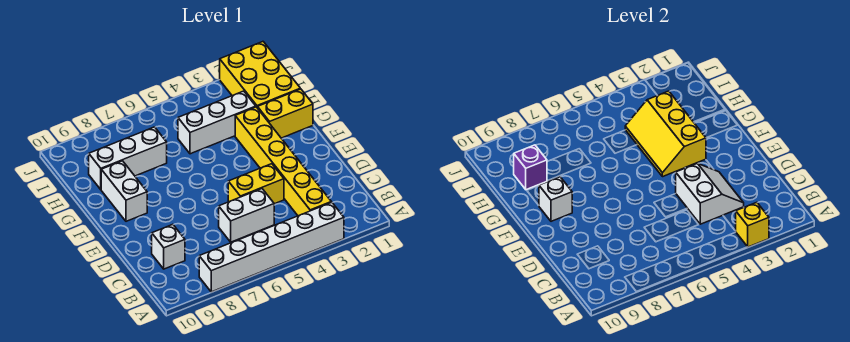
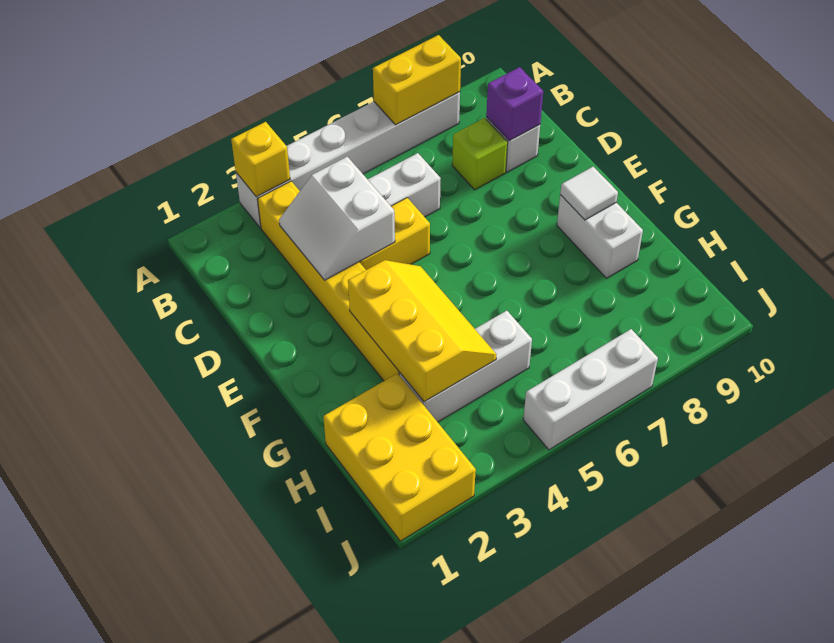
none -> lime brick C8 level 1
white brick F9 level 2 -> white tile F9 level 2
yellow brick G1:G2 level 1 -> yellow brick A7:A8 level 2
white brick H7:H9 level 1 -> white brick J5:J7 level 1
purple brick H9 level 2 -> purple brick C9 level 2

